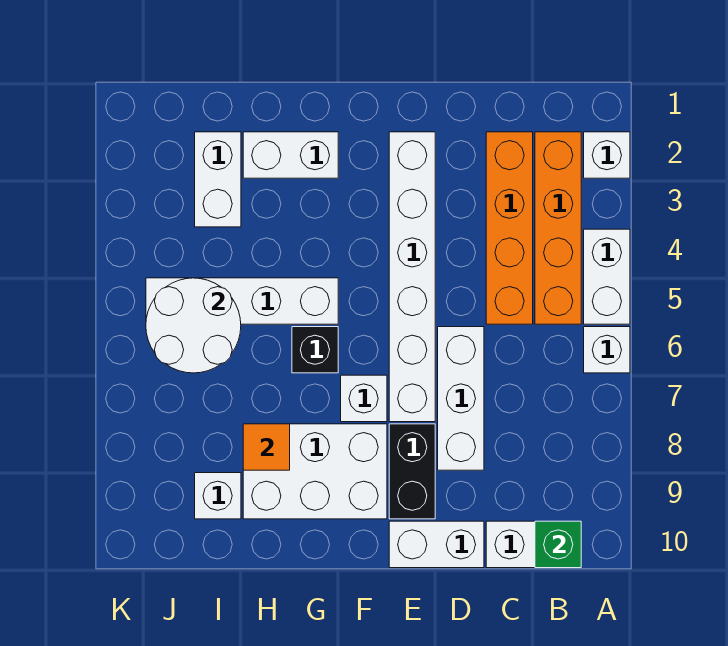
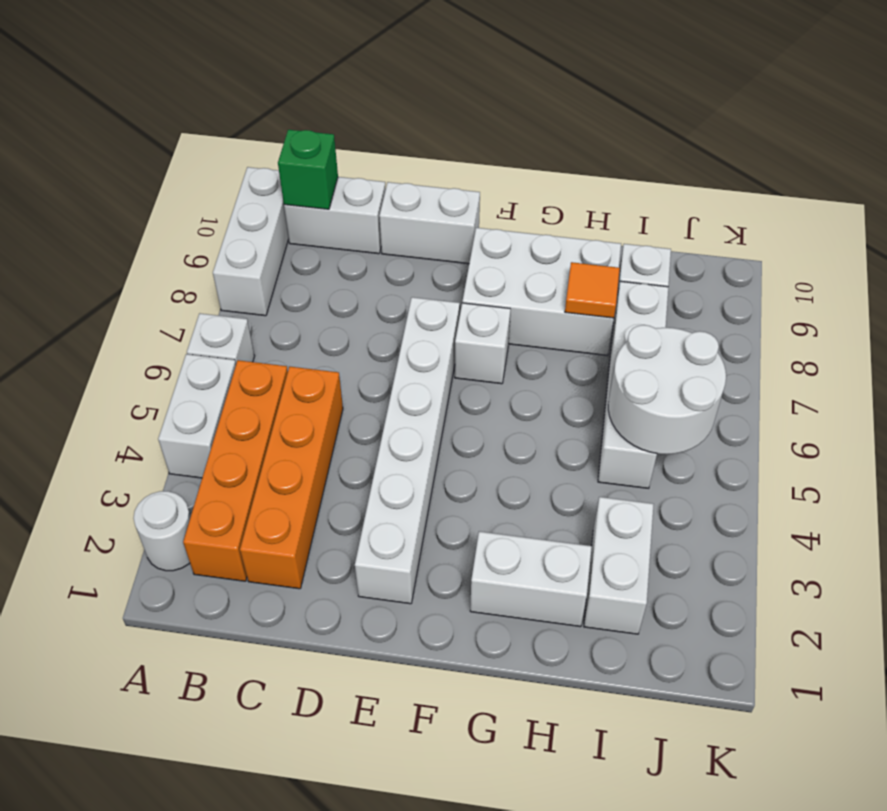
white brick A2 level 1 -> white round brick A2 level 1
white brick D6:D8 level 1 -> white brick A8:A10 level 1
black brick E8:E9 level 1 -> none
white brick G5:J5 level 1 -> white brick I5:I8 level 1
black brick G6 level 1 -> none

